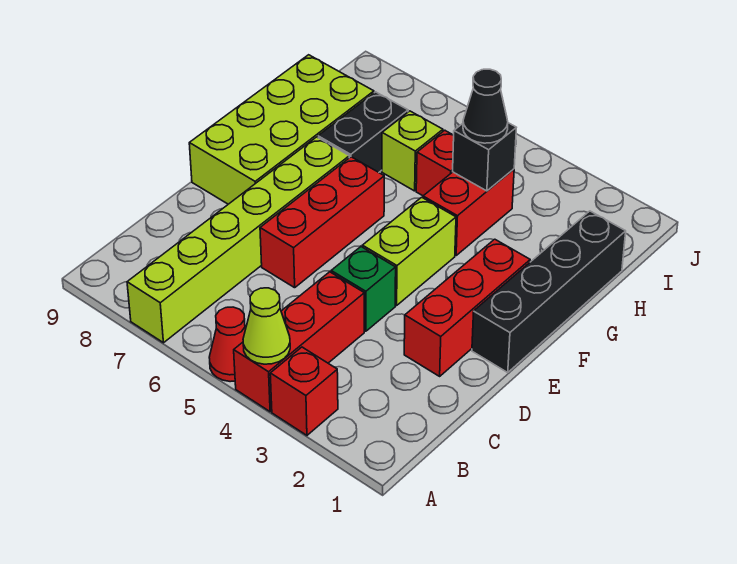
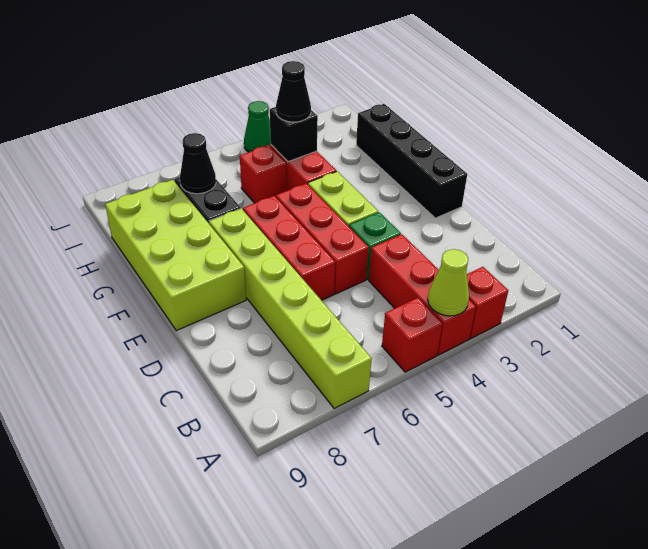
red cone A5 level 1 -> red brick A5 level 1
red brick D2:F2 level 1 -> red brick D5:F5 level 1
lime brick H6 level 1 -> none
none -> black cone H7 level 2
none -> green cone J4 level 1

